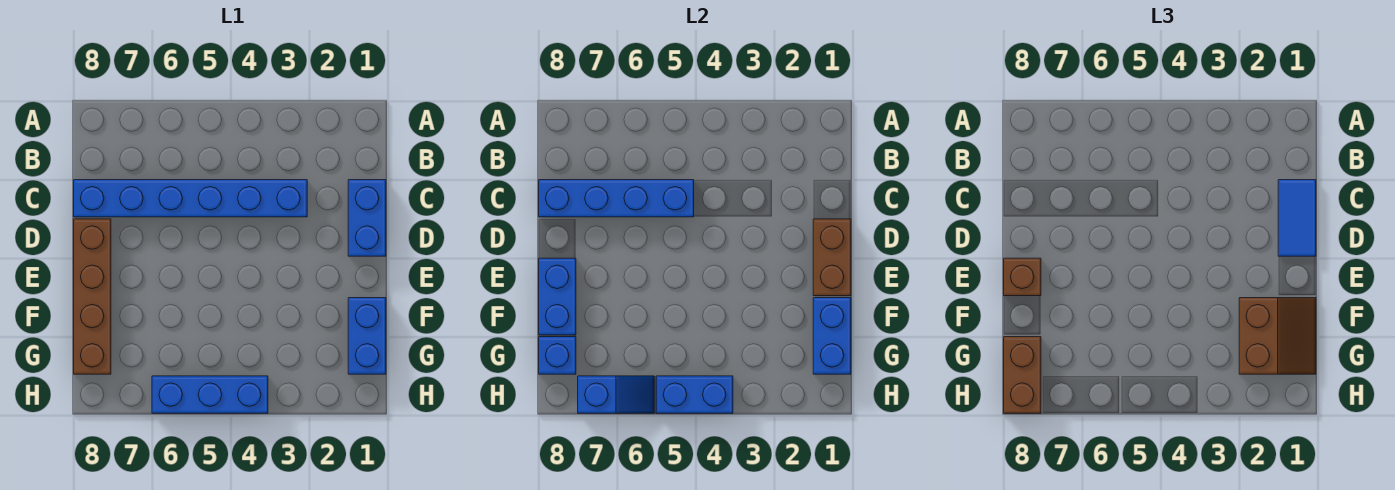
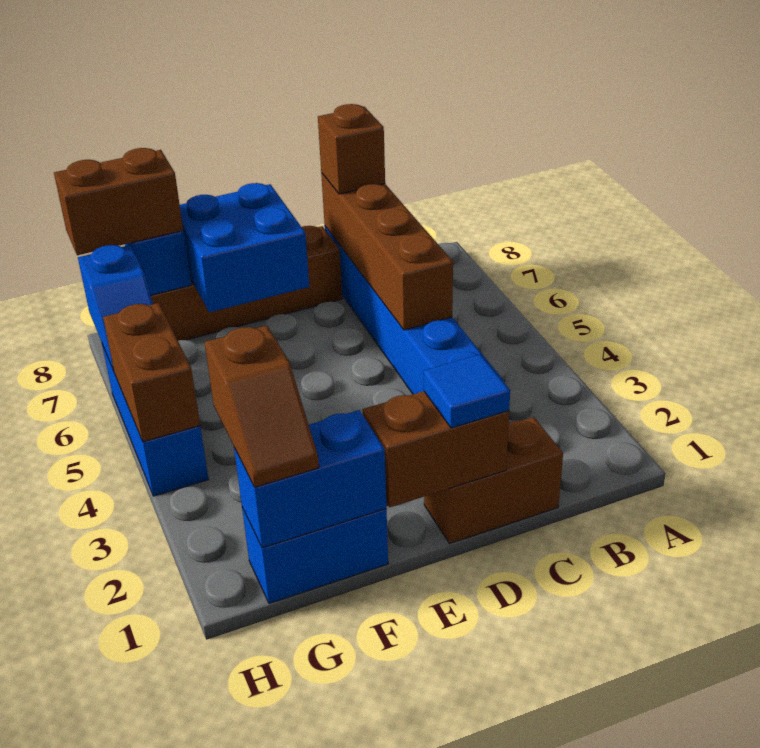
blue brick C1:D1 level 1 -> brown brick C1:D1 level 1
blue tile C1:D1 level 3 -> blue tile D1 level 3
blue brick C5:C8 level 2 -> brown brick C5:C8 level 2
blue brick E8:F8 level 2 -> blue brick E7:F8 level 2
brown brick E8 level 3 -> brown brick C8 level 3
brown slope F1:G2 level 3 top 2 -> brown slope G1:G2 level 3 top 2
blue brick H4:H5 level 2 -> brown brick H4:H5 level 2

